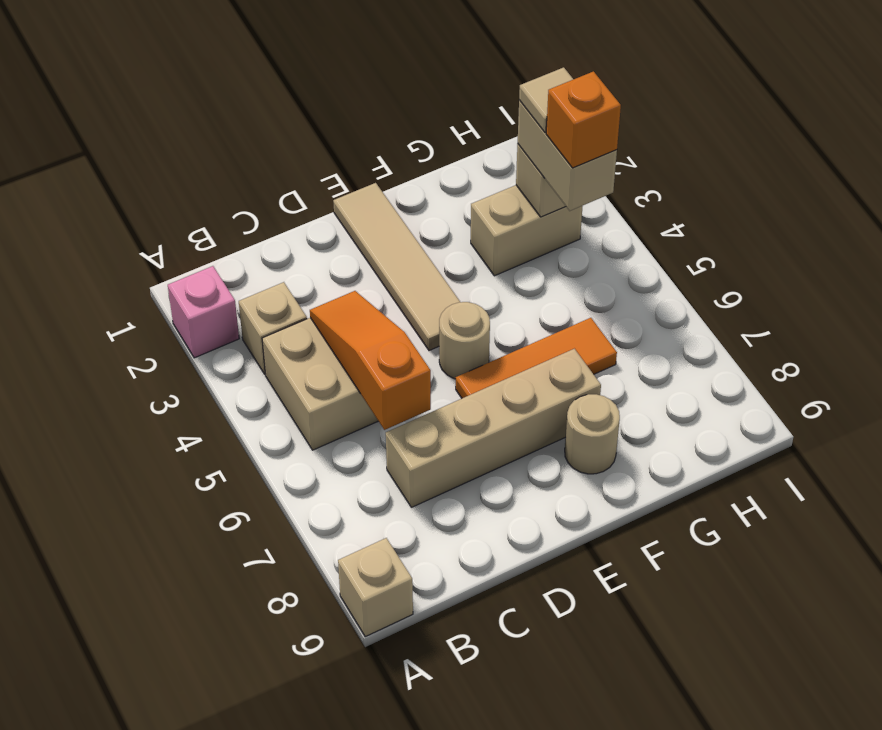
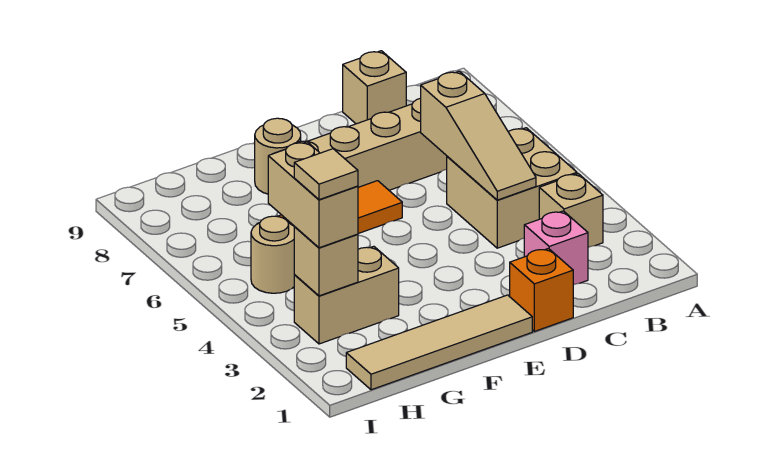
pink brick A2 level 1 -> pink brick C2 level 1
tan brick A9 level 1 -> tan brick C9 level 1
orange slope C4:C6 level 2 top 6 -> tan slope C4:C6 level 2 top 6
tan tile E1:E4 level 1 -> tan tile E1:H1 level 1
tan round brick E5 level 1 -> tan round brick H5 level 1
orange brick H4 level 4 -> orange brick D1 level 1

